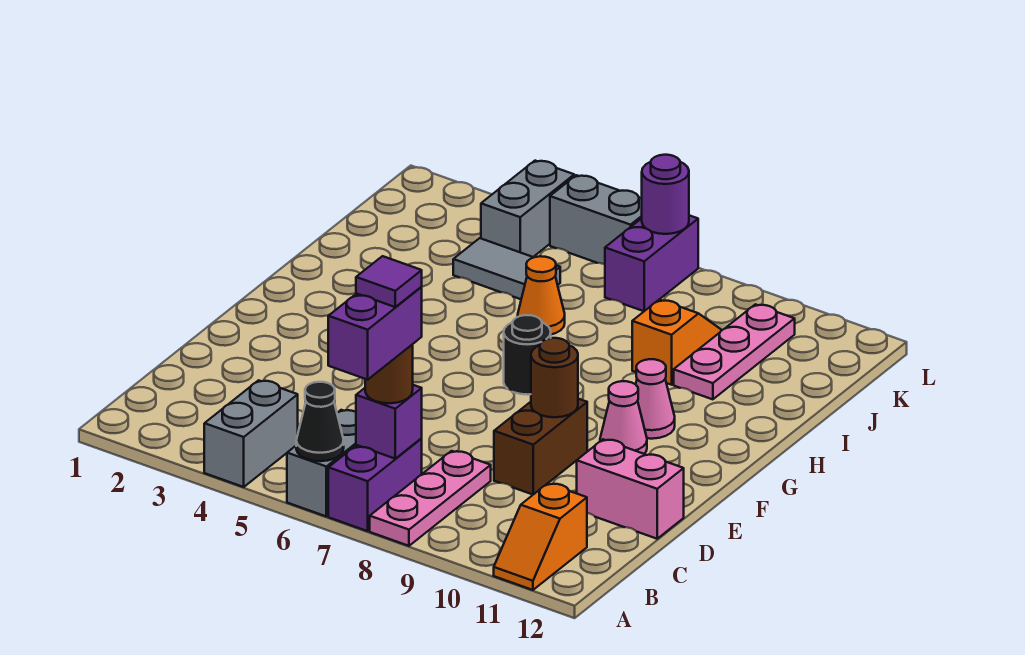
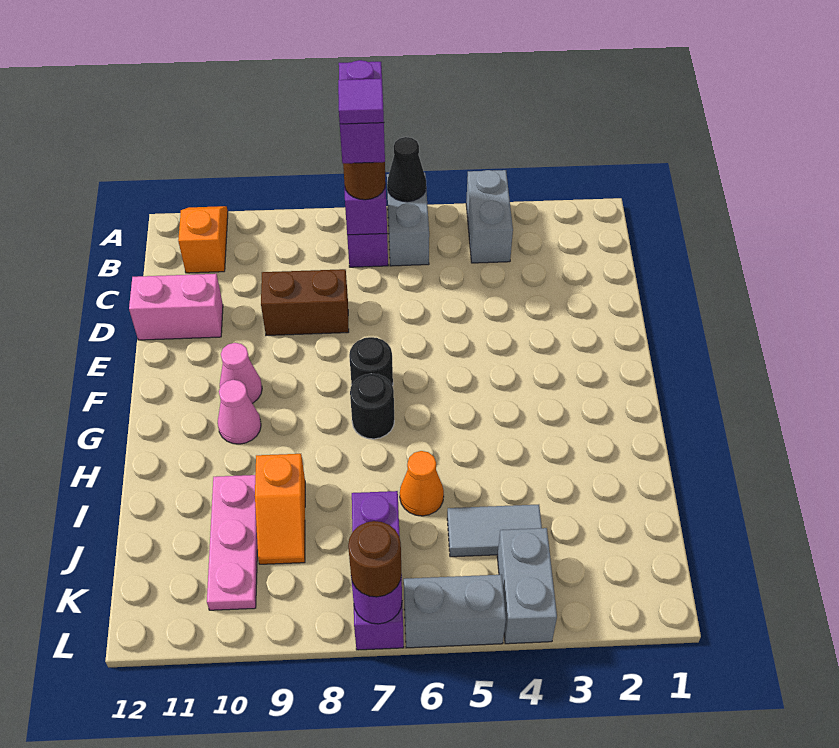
pink plate A8:C8 level 1 -> none
brown brick D9:E9 level 1 -> brown brick D8:D9 level 1
brown round brick E9 level 2 -> brown round brick L7 level 3
none -> black round brick F7 level 1
purple brick K7:L7 level 1 -> purple brick J7:L7 level 1

